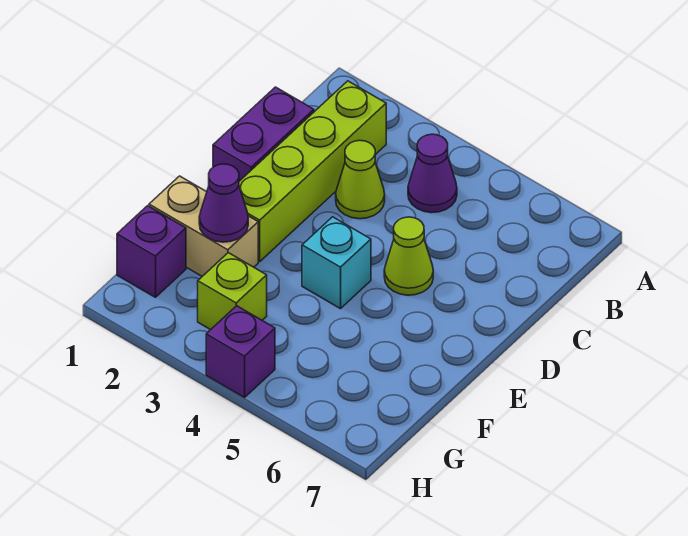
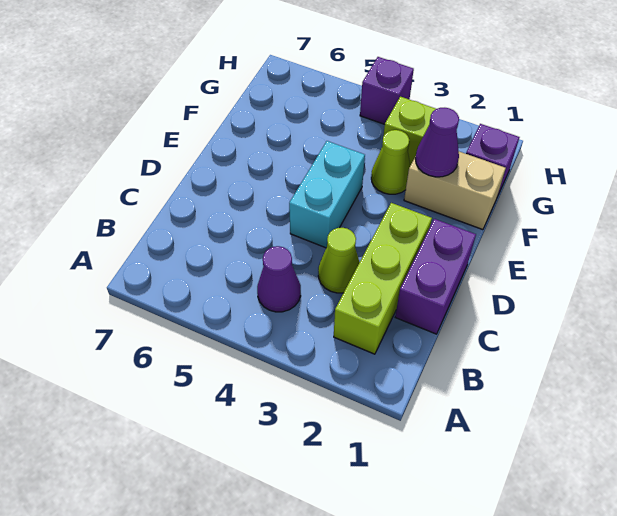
lime brick B2:E2 level 1 -> lime brick B2:D2 level 1
lime cone D5 level 1 -> lime cone F3 level 1
cyan brick E4 level 1 -> cyan brick D4:E4 level 1

